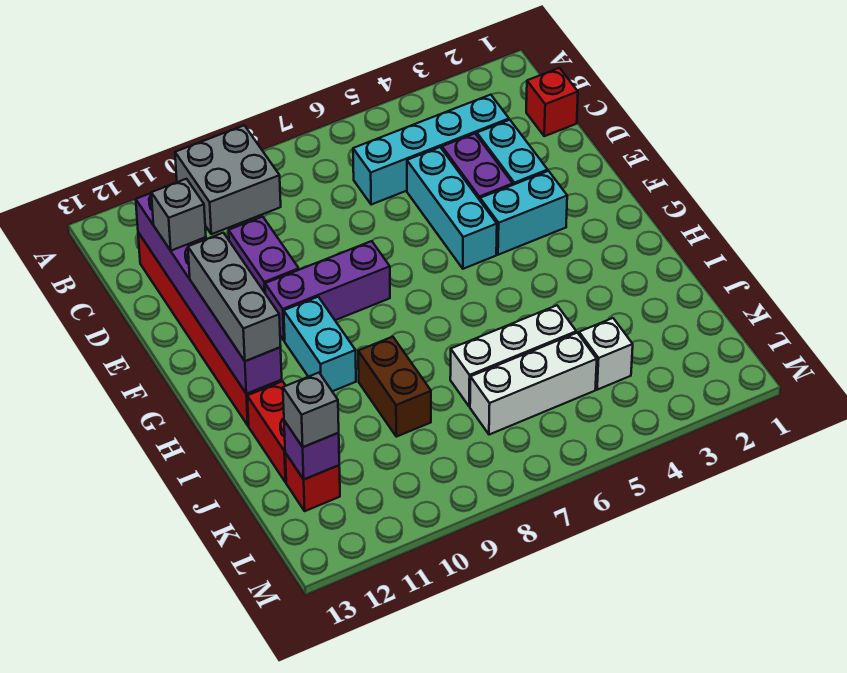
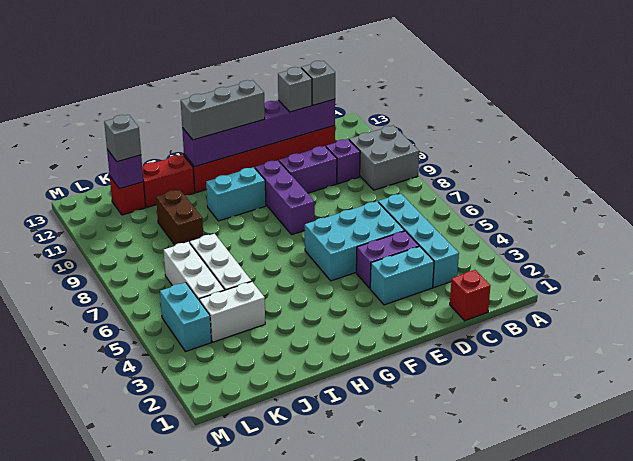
none -> purple brick C10 level 1
none -> grey brick C12 level 3
cyan brick D5:F5 level 1 -> cyan brick D5:F6 level 1
cyan brick F3:F4 level 1 -> cyan brick L4:L5 level 1
brown brick I9:J9 level 1 -> brown brick J9:J10 level 1
white brick K4 level 1 -> white brick J4:K4 level 1

